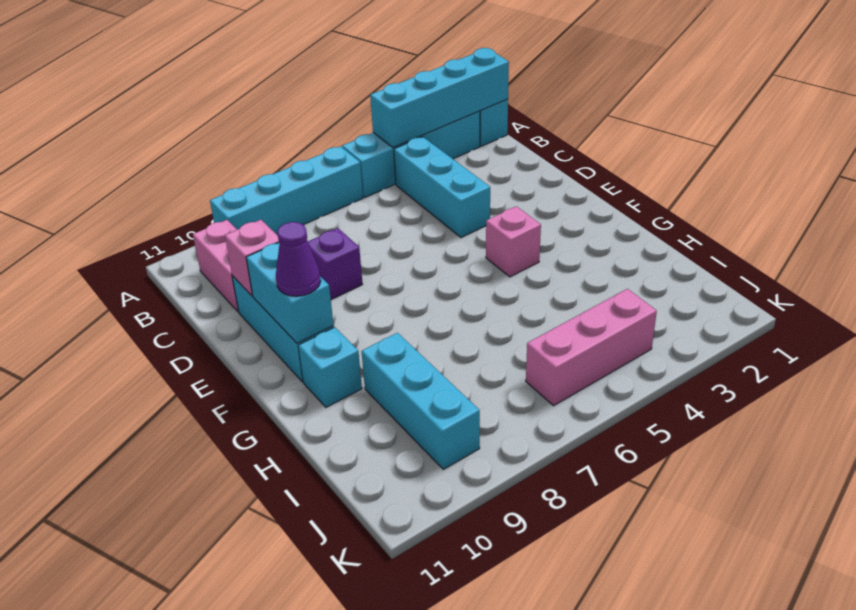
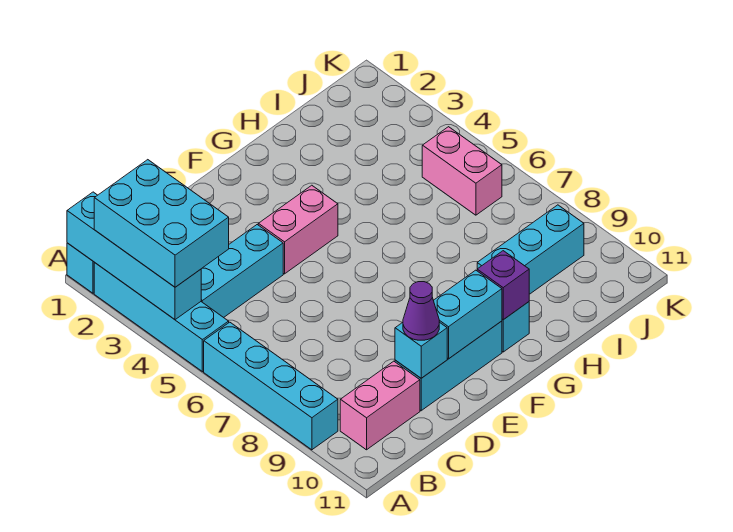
none -> cyan brick A2:B4 level 3
purple brick D8 level 1 -> purple brick G10 level 2
pink brick D10 level 2 -> cyan brick D10 level 2
pink brick F4 level 1 -> pink brick E4:F4 level 1
purple cone F10 level 3 -> purple cone D10 level 3
pink brick J4:J6 level 1 -> pink brick J5:J6 level 1

